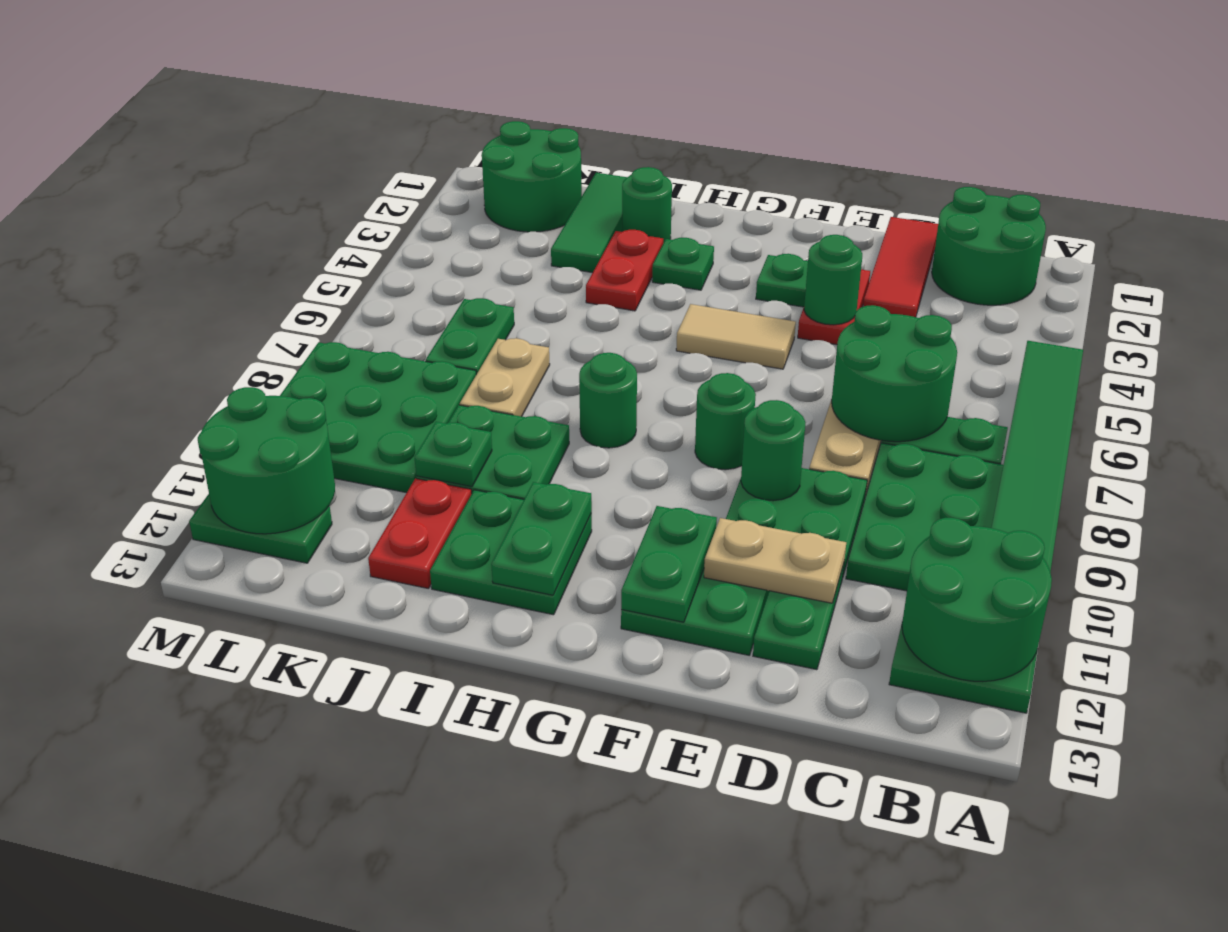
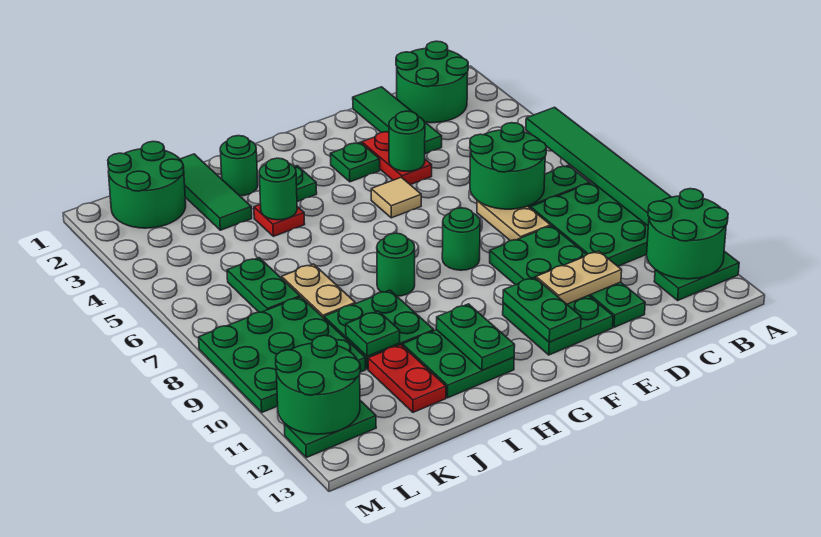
red tile D1:D3 level 1 -> green tile D1:D3 level 1
green round brick E9 level 2 -> green round brick I4 level 2
tan tile F5:G5 level 1 -> tan tile F5 level 1
red plate I3:I4 level 1 -> red plate I4 level 1

